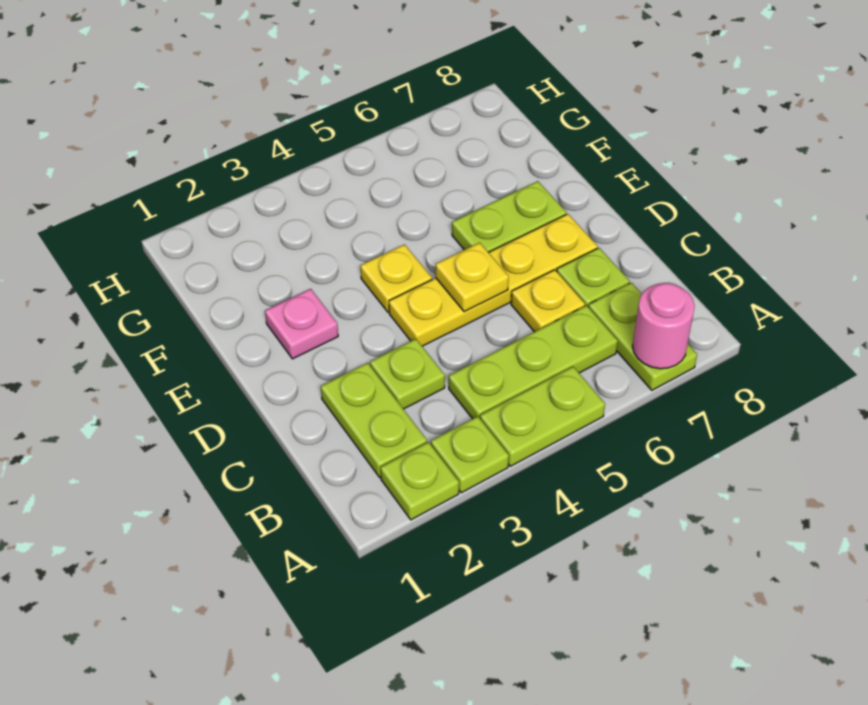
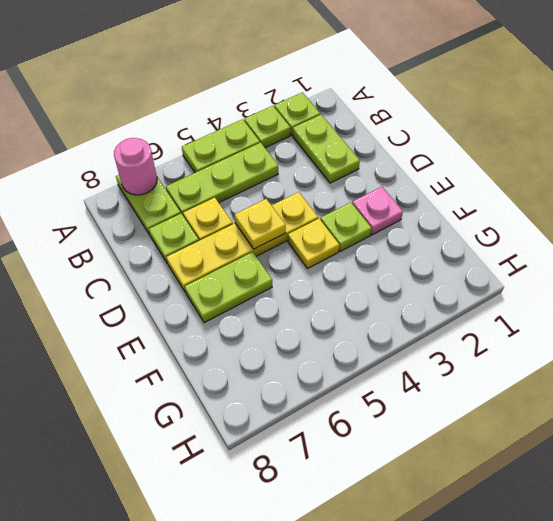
lime plate C3 level 1 -> lime plate E3 level 1

